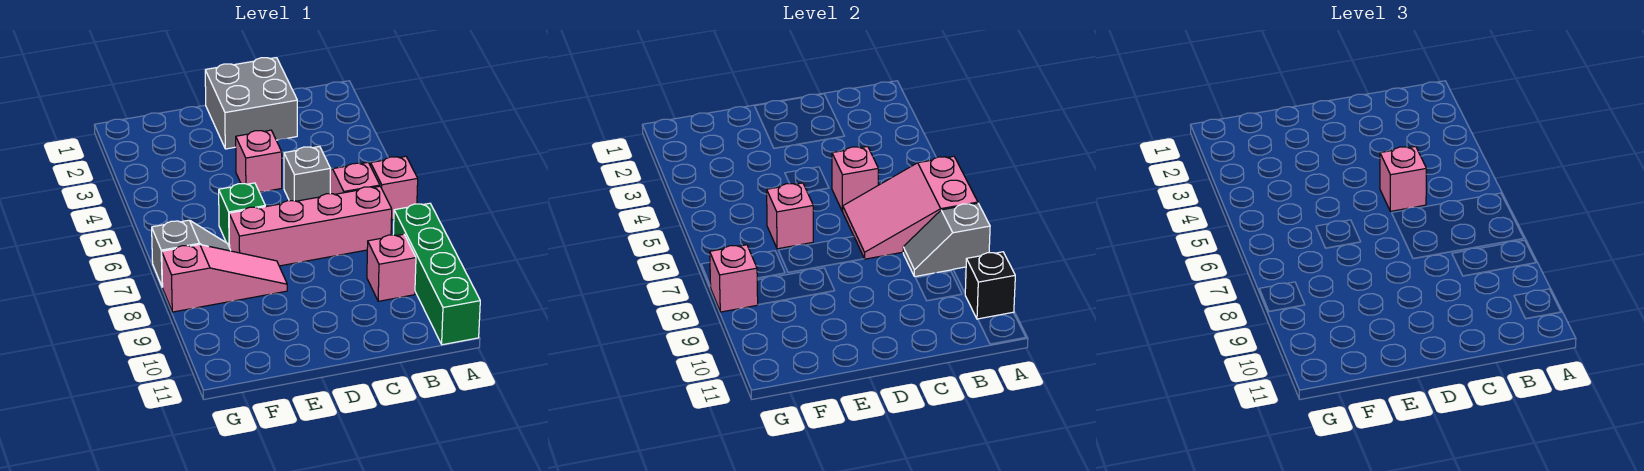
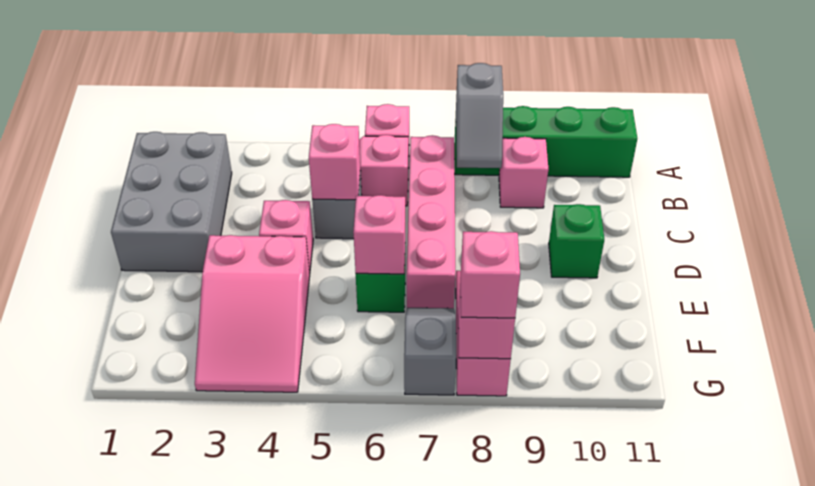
pink slope A6:C7 level 2 top A -> pink slope E3:G4 level 1 top E
black brick A10 level 2 -> none
grey brick C1:D2 level 1 -> grey brick B1:D2 level 1
pink brick C5 level 3 -> pink brick G8 level 3
none -> green brick D10 level 1

